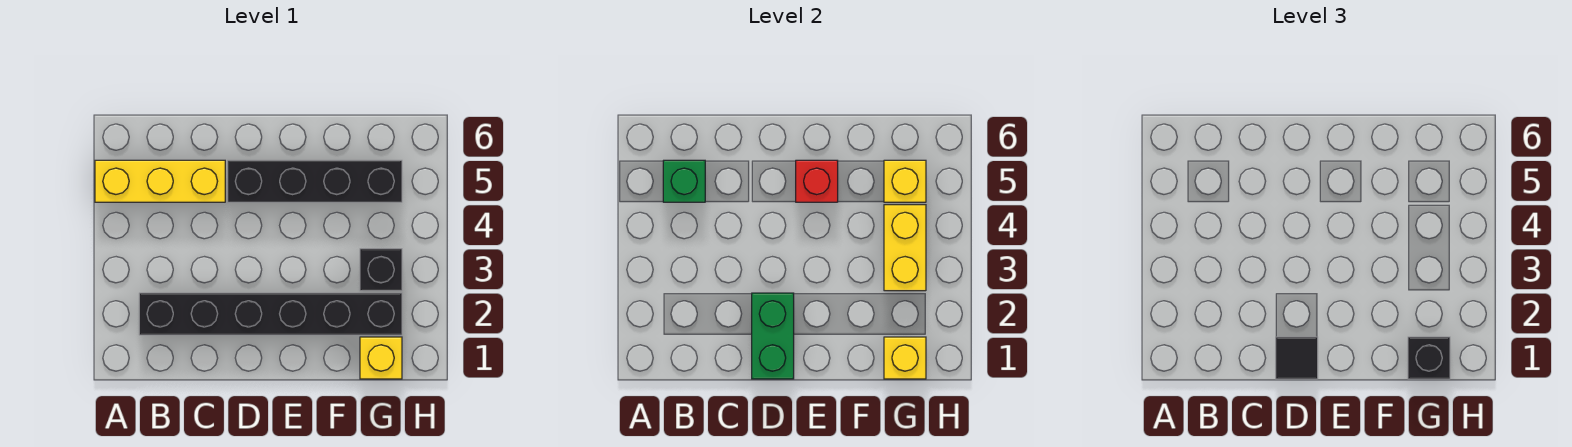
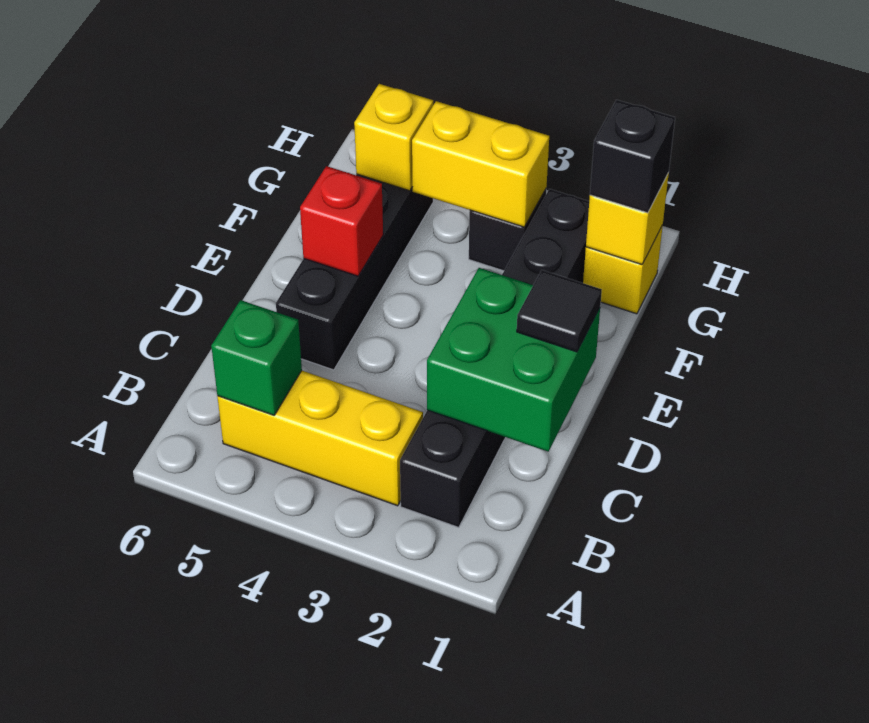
yellow brick A5:C5 level 1 -> yellow brick B3:B5 level 1
green brick D1:D2 level 2 -> green brick C1:D2 level 2

